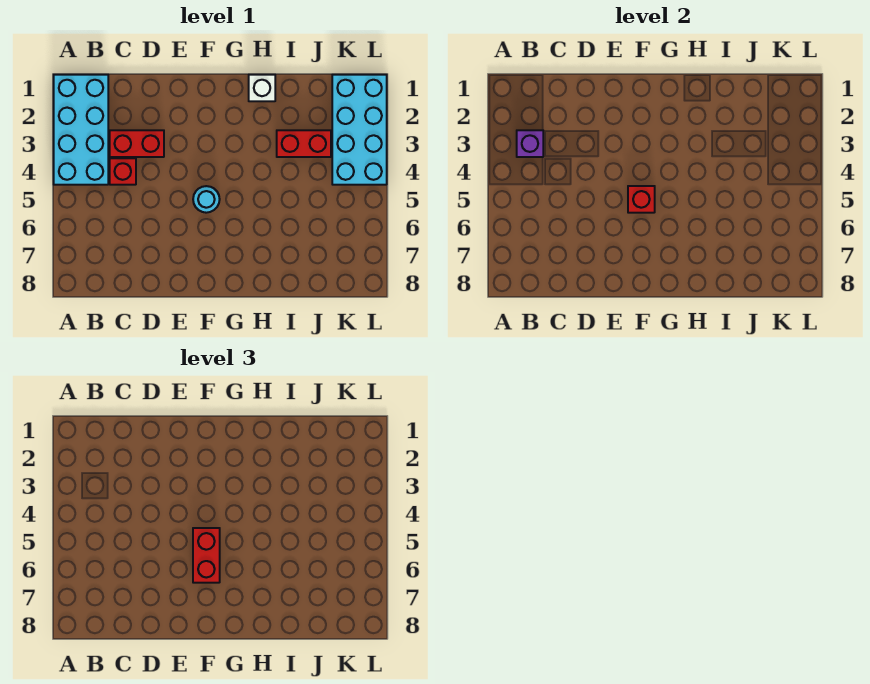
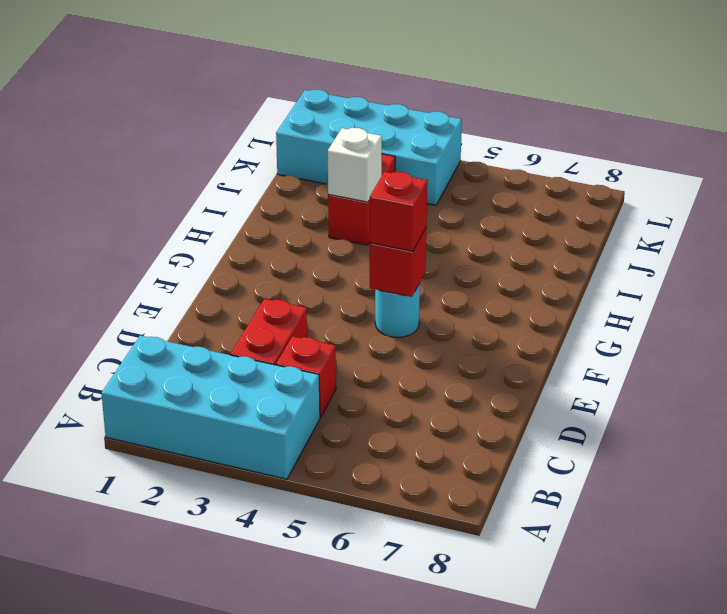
purple brick B3 level 2 -> none
red brick F5:F6 level 3 -> red brick F5 level 3
white brick H1 level 1 -> white brick I3 level 2

